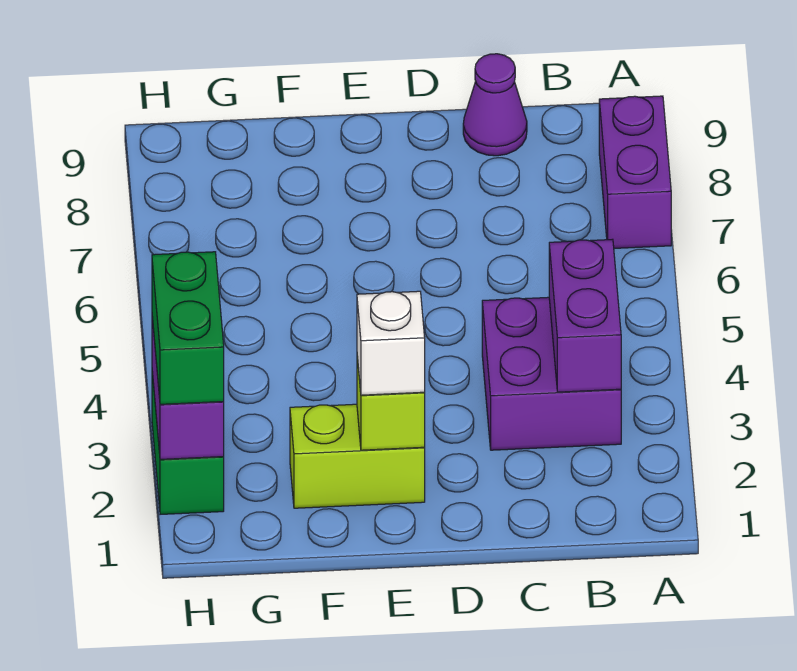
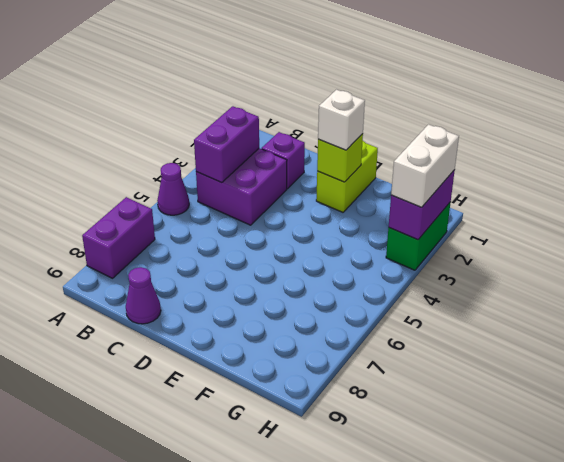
none -> purple cone A5 level 1
none -> purple brick C2 level 1
lime brick E2:F2 level 1 -> lime brick E1:E2 level 1
green brick H2:H3 level 3 -> white brick H2:H3 level 3

